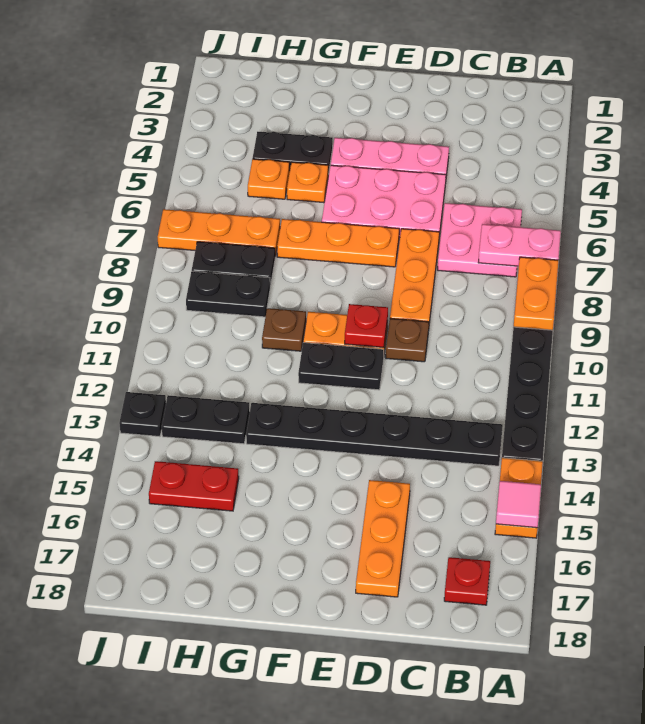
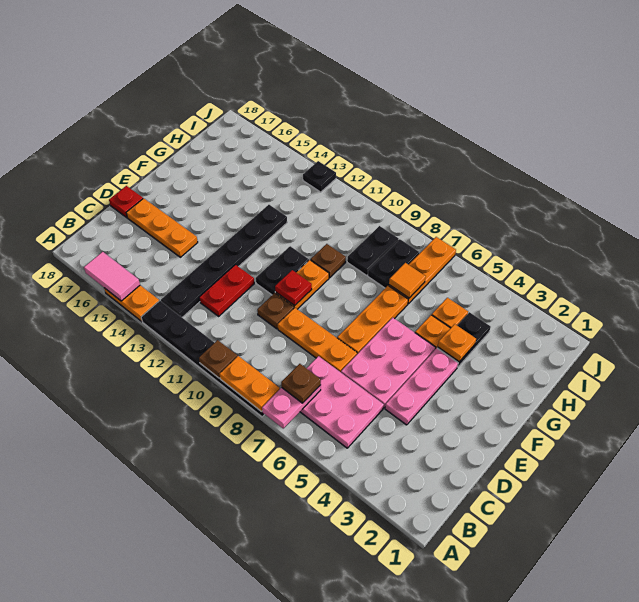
none -> brown plate A10 level 2
pink tile A15 level 2 -> pink tile A15:A16 level 2
pink plate B6:C7 level 1 -> pink plate B5:C7 level 1
none -> brown plate B7 level 3
red plate B17 level 1 -> red plate D18 level 1
none -> orange plate G4 level 2
none -> orange tile H7 level 2
black plate H13:I13 level 1 -> none
red plate H15:I15 level 1 -> red plate C12:D12 level 1

